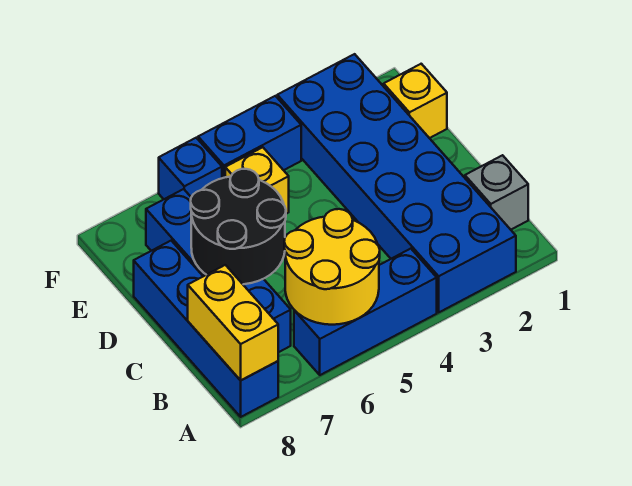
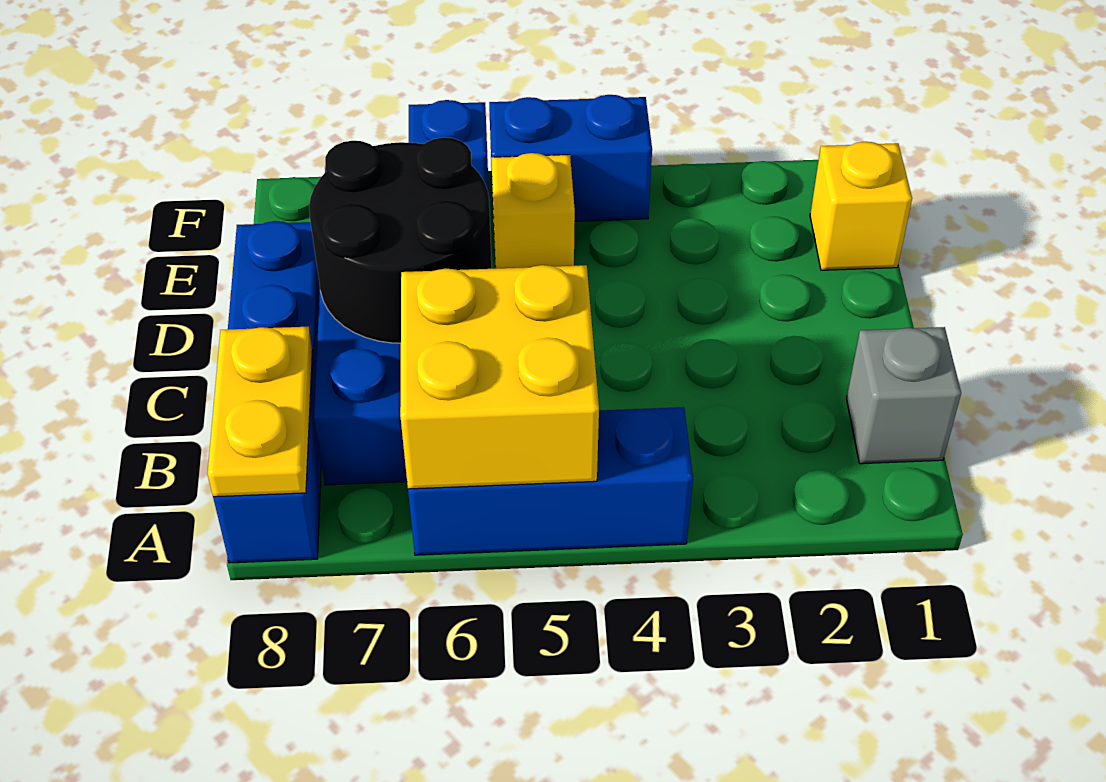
blue brick A2:F3 level 1 -> none
yellow round brick A5:B6 level 2 -> yellow brick A5:B6 level 2
yellow brick A8:B8 level 2 -> yellow plate A8:B8 level 2

